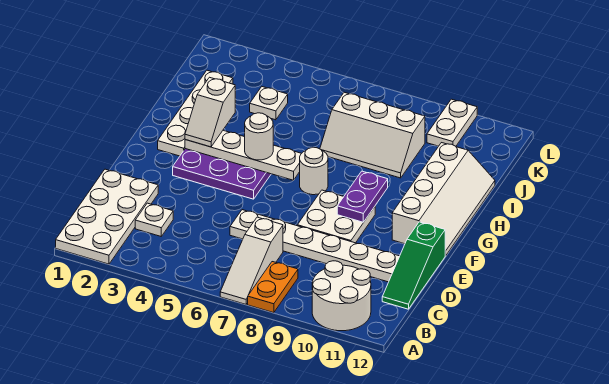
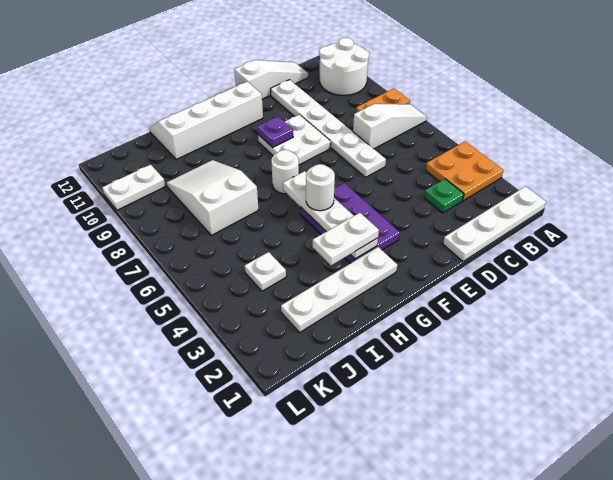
white plate A1:D2 level 1 -> white plate A1:D1 level 1
none -> orange plate A3:B4 level 1
white plate C3 level 1 -> green plate C3 level 1
green slope C12:E12 level 1 top E -> white slope C12:E12 level 1 top E
purple plate F9:G9 level 2 -> purple plate F9 level 2
white slope G3:H3 level 3 top H -> white plate G3:H3 level 3
white slope I7:J9 level 1 top J -> white slope I7:J9 level 1 top 7

